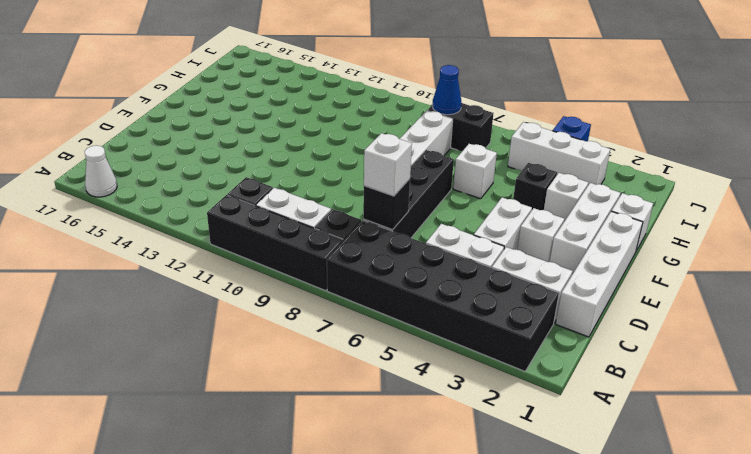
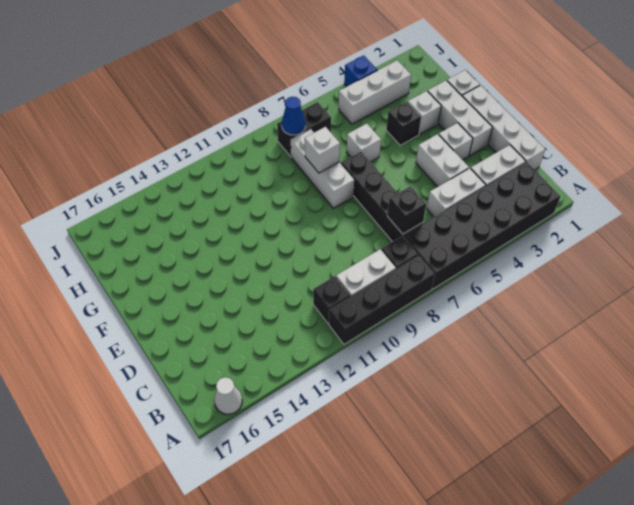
white brick C7 level 3 -> white brick G8 level 2

